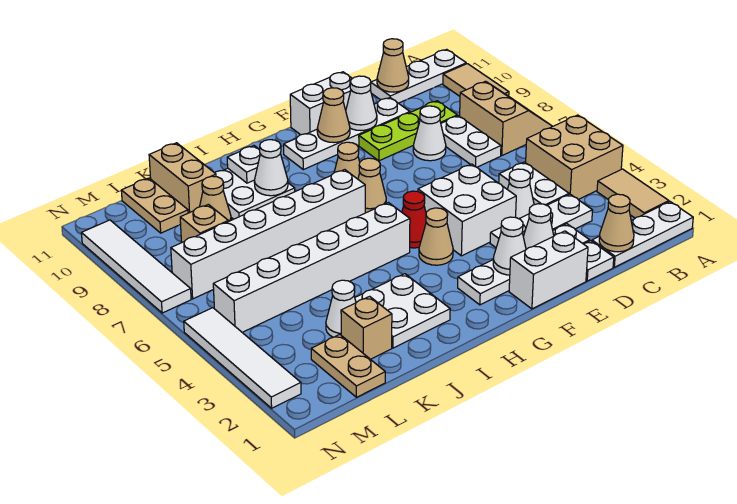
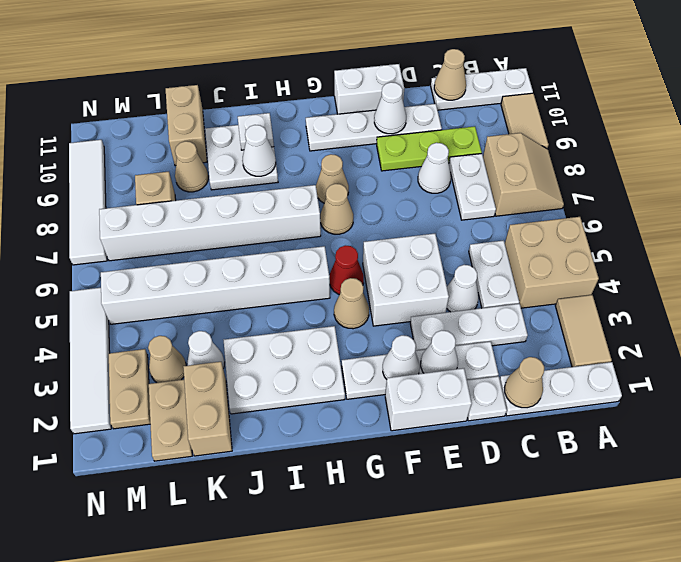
tan cone F10 level 2 -> tan cone L3 level 1
white plate I2:J3 level 1 -> white plate H2:J3 level 1
tan brick K2 level 1 -> tan brick K1:K2 level 1
tan plate L10:L11 level 1 -> tan plate M2:M3 level 1

